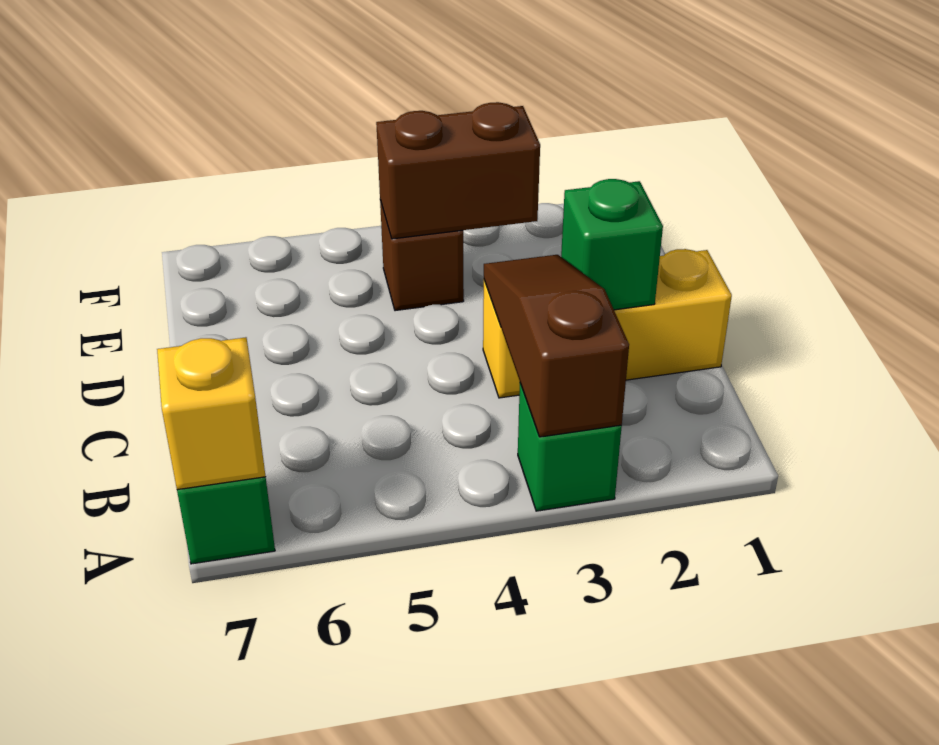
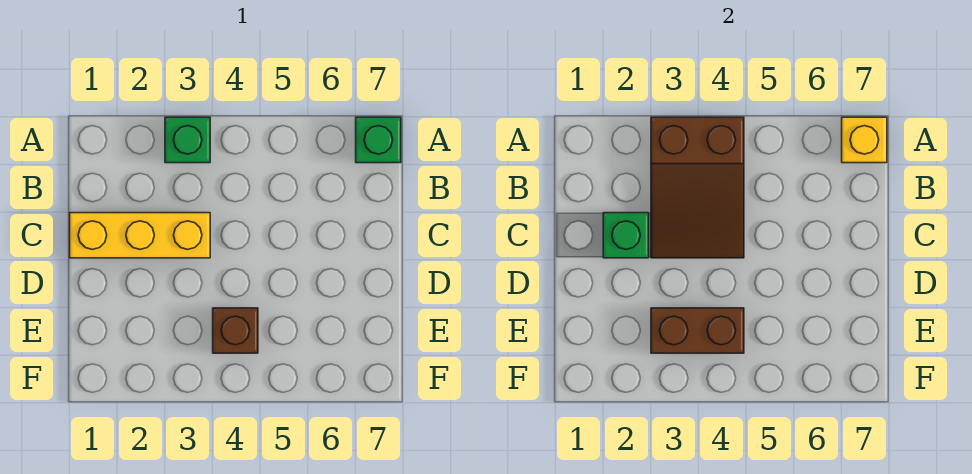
brown slope A3:C3 level 2 top A -> brown slope A3:C4 level 2 top A

